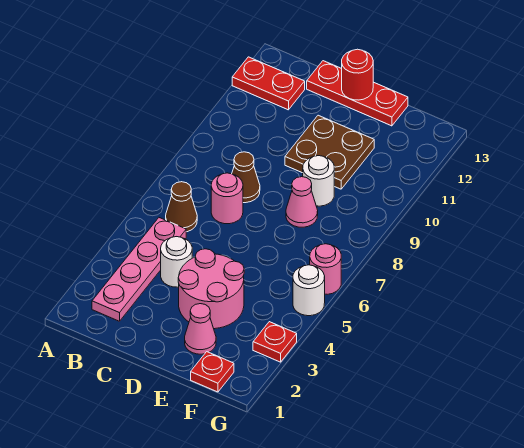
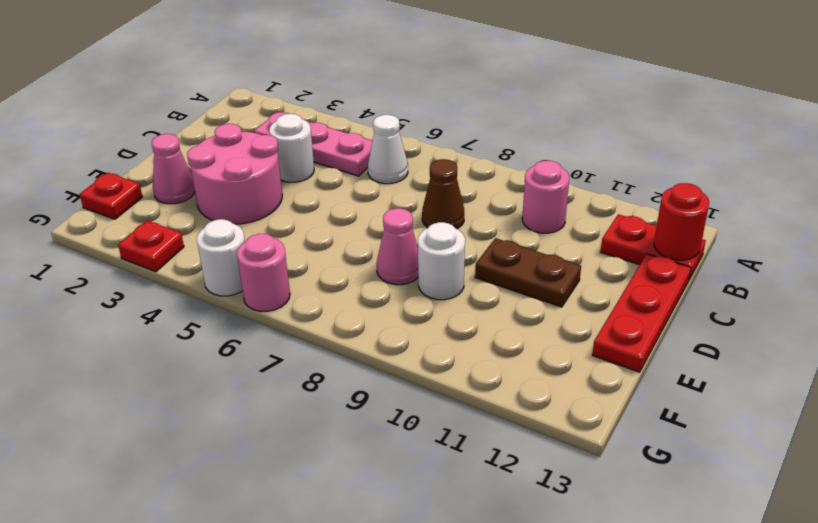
red plate A12:B12 level 1 -> red plate B12:B13 level 1
pink plate B2:B5 level 1 -> pink plate B3:B5 level 1
brown cone B6 level 1 -> white cone B6 level 1
pink round brick C7 level 1 -> pink round brick B10 level 1
brown plate D10:E11 level 1 -> brown plate D10:D11 level 1
red round brick D13 level 2 -> red round brick B13 level 2

